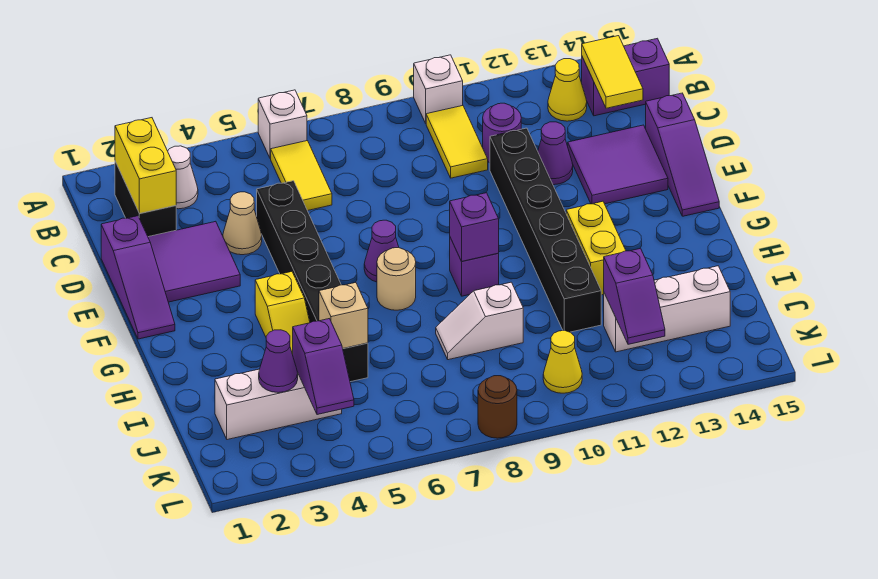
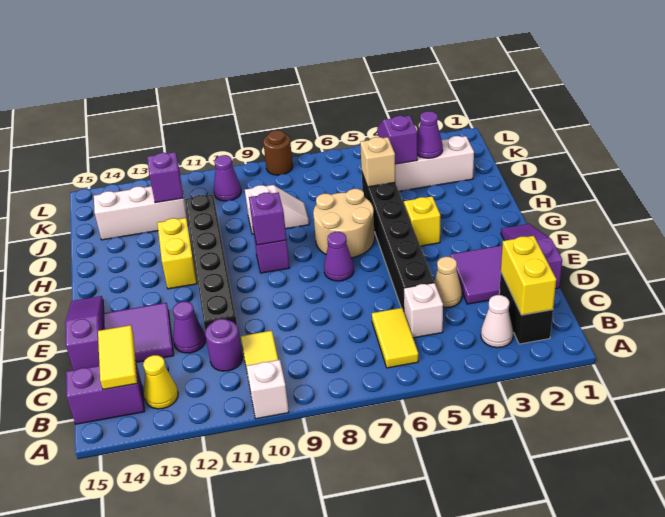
white brick A6 level 1 -> white brick C5 level 1
tan round brick G7 level 1 -> tan round brick G6:H7 level 1
yellow cone K10 level 1 -> purple cone K10 level 1

